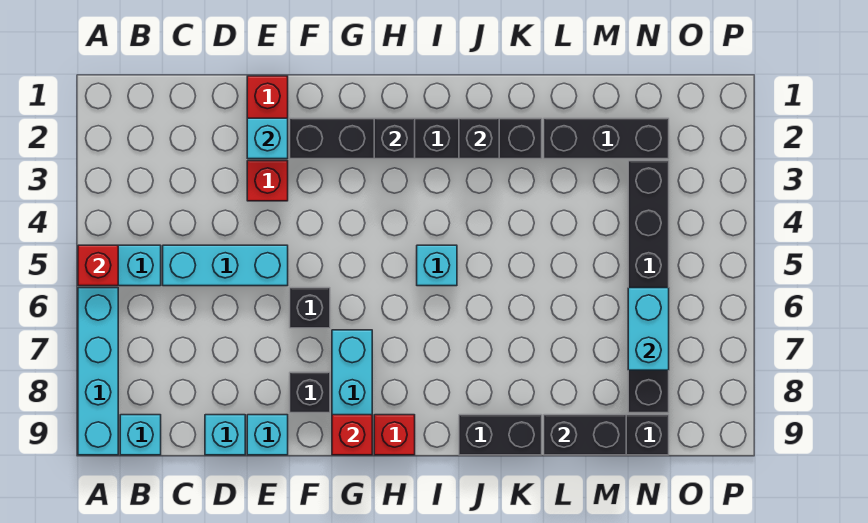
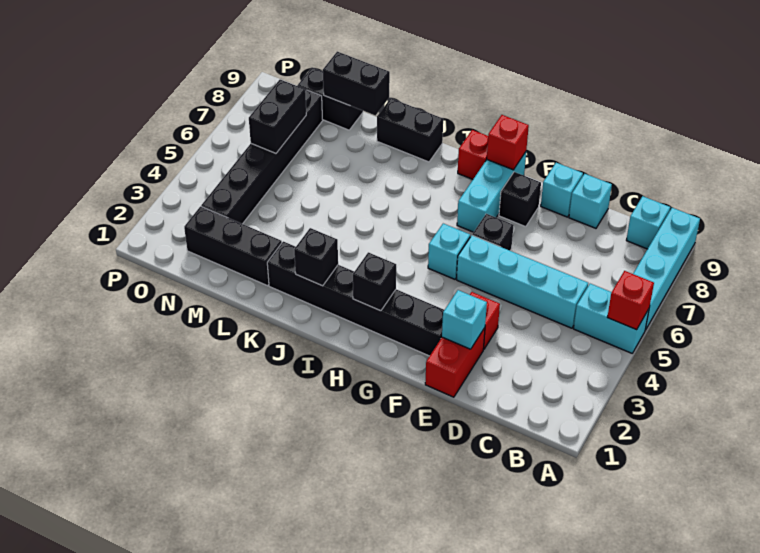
cyan brick C5:E5 level 1 -> cyan brick C5:F5 level 1
cyan brick I5 level 1 -> cyan brick G5 level 1
cyan brick N6:N7 level 2 -> black brick N6:N7 level 2

